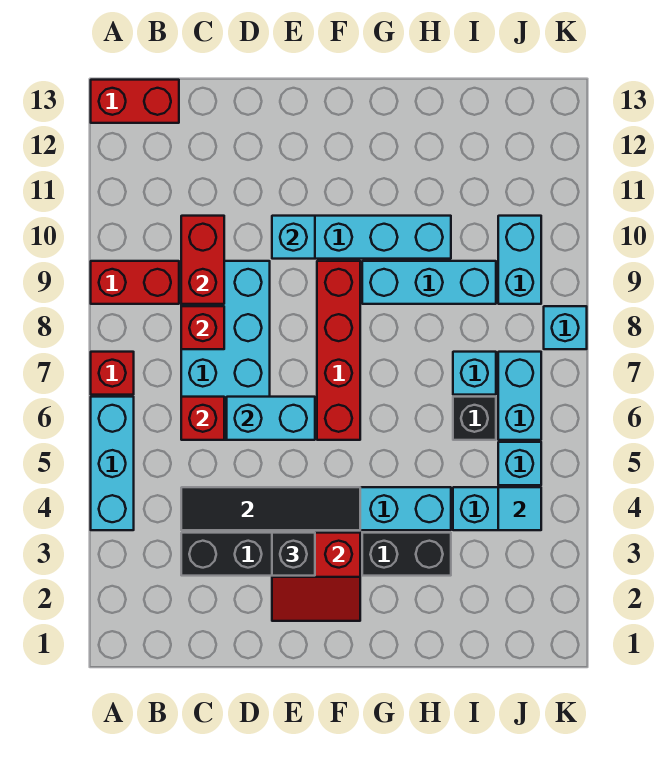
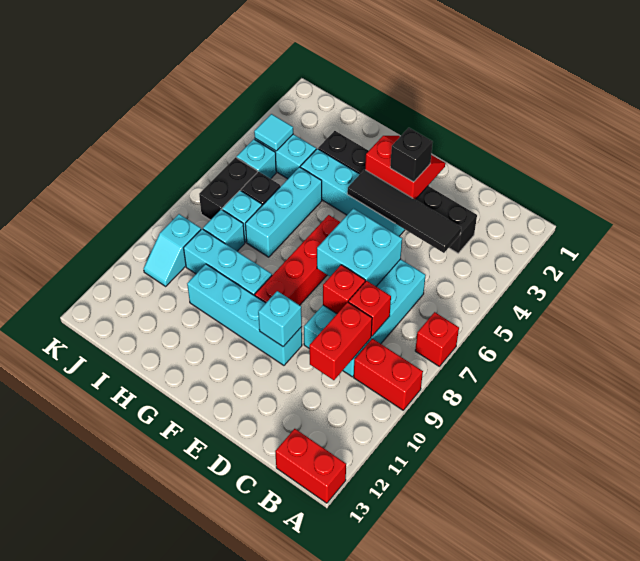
cyan brick A4:A6 level 1 -> cyan brick H5:H7 level 1
red brick C6 level 2 -> red brick D8 level 2
cyan brick D6:E6 level 2 -> cyan brick D6:E7 level 2
cyan brick J6:J7 level 1 -> black brick J6:J7 level 1
cyan brick J9:J10 level 1 -> cyan slope J9:J10 level 1 top 9
cyan brick K8 level 1 -> cyan brick I8 level 1

